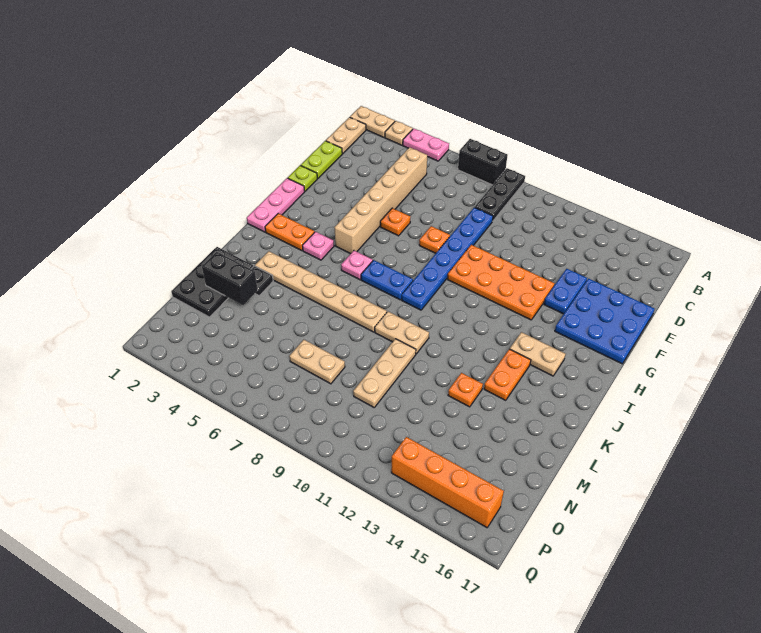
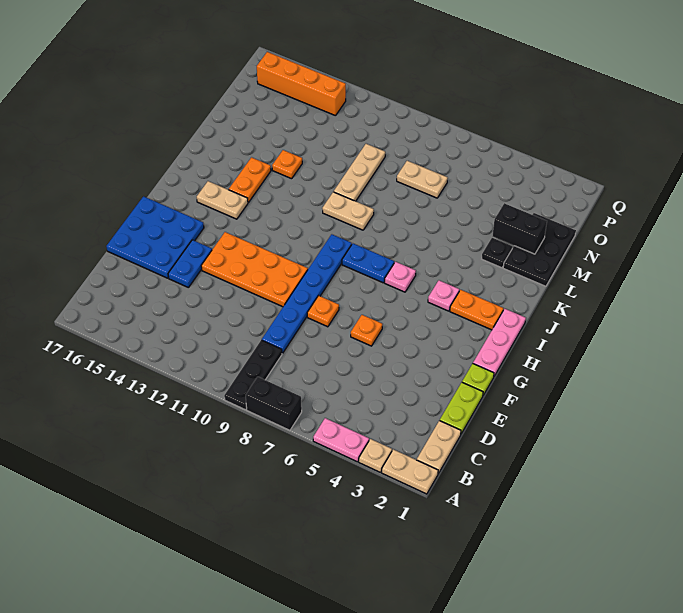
tan brick C5:H5 level 1 -> none
tan plate K3:K8 level 1 -> none

